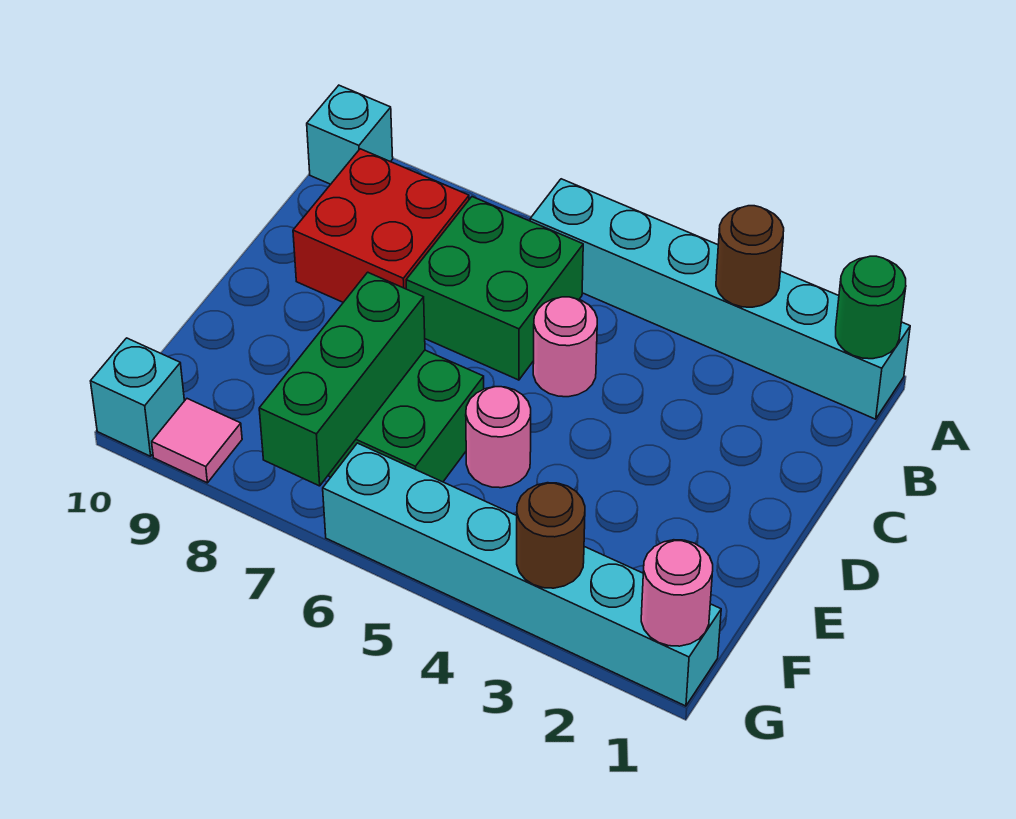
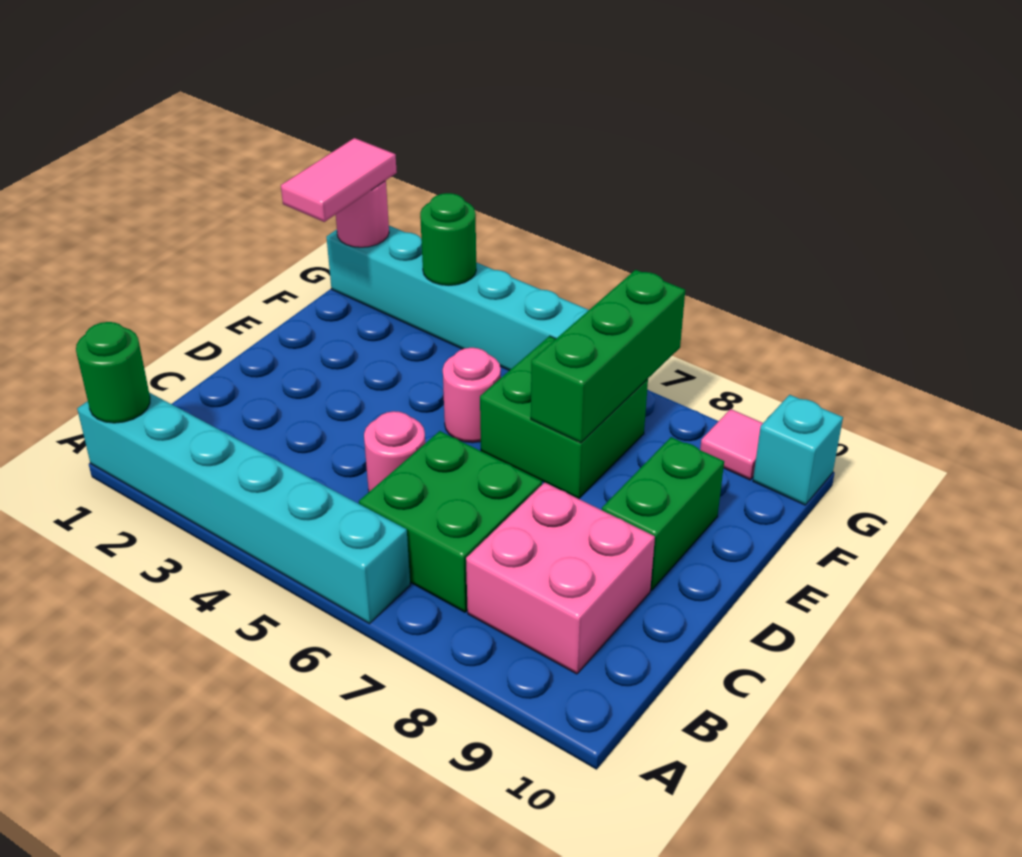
brown round brick A3 level 2 -> none
cyan brick A10 level 1 -> none
red brick B8:C9 level 1 -> pink brick B8:C9 level 1
none -> green brick D9:E9 level 1
none -> pink tile F1:G1 level 3
brown round brick G3 level 2 -> green round brick G3 level 2

